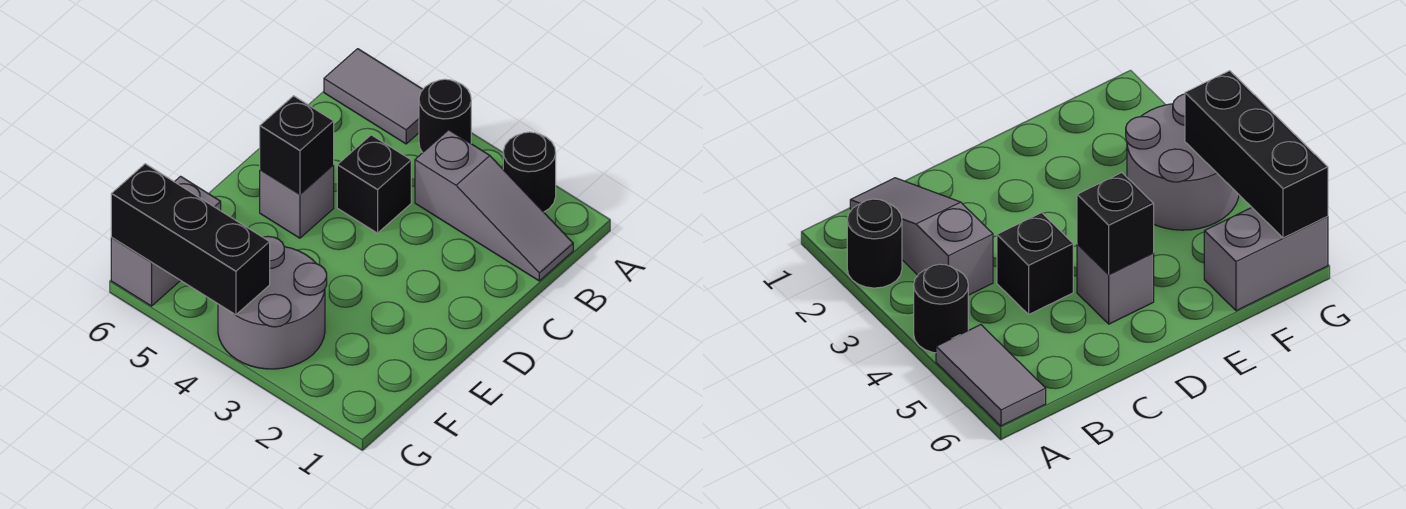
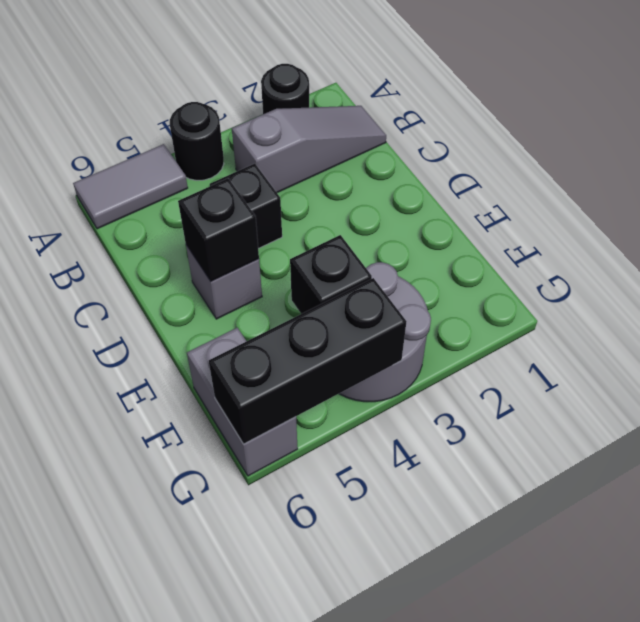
none -> black brick F4 level 2

